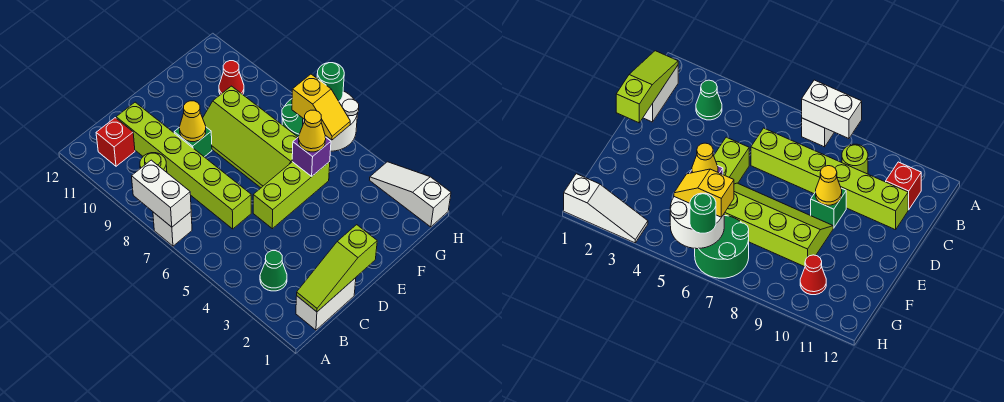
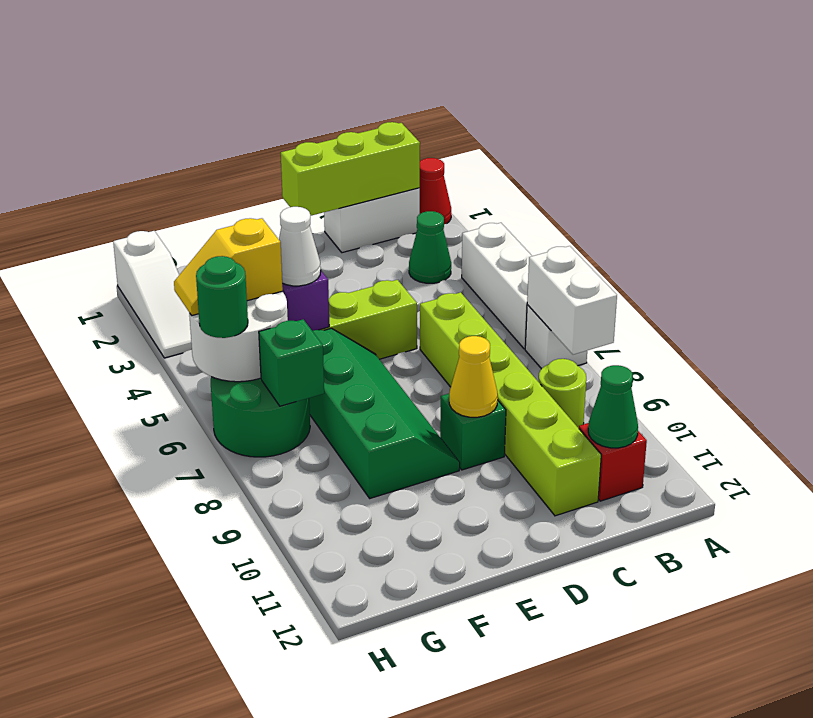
none -> white brick A4:A6 level 1
lime slope B1:D1 level 2 top D -> lime brick B1:D1 level 2
none -> green cone B11 level 2
lime slope E6:F9 level 1 top F -> green slope E6:F9 level 1 top F
yellow cone F5 level 3 -> white cone F5 level 3
yellow slope G5:G6 level 3 top 6 -> yellow slope G5:H5 level 3 top G
none -> green brick G7 level 2
red cone G10 level 1 -> red cone A1 level 1

